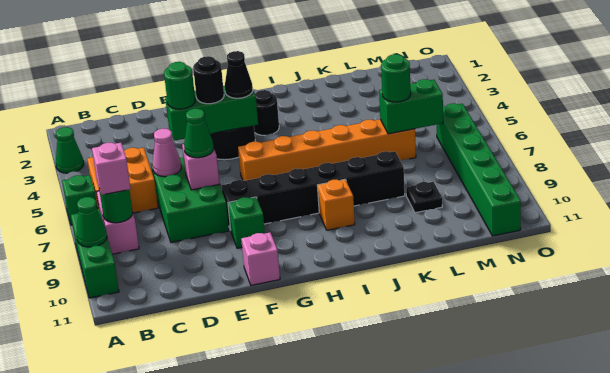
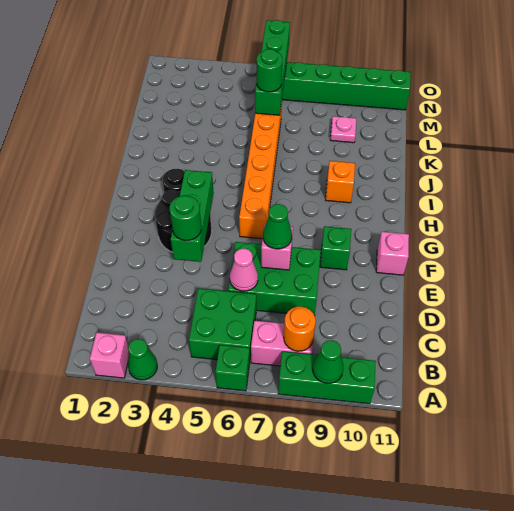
orange brick B5:C6 level 1 -> green brick B5:C6 level 1
green round brick B8 level 2 -> orange round brick B8 level 2
pink brick B8 level 3 -> pink brick A2 level 1
black round brick F4 level 3 -> none
black brick F8:K8 level 1 -> none
black cone G4 level 3 -> none
green brick L6:M6 level 2 -> green brick L6:O6 level 2
black plate L9 level 1 -> pink plate L9 level 1

